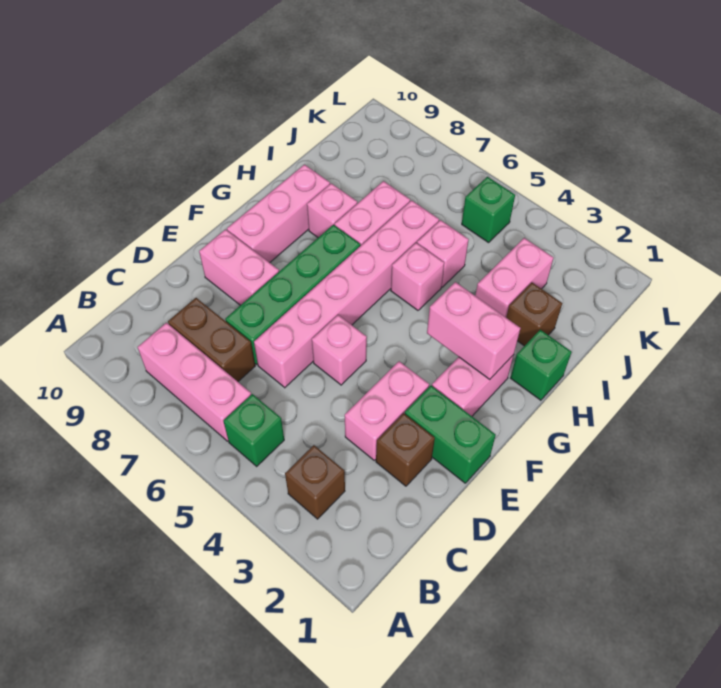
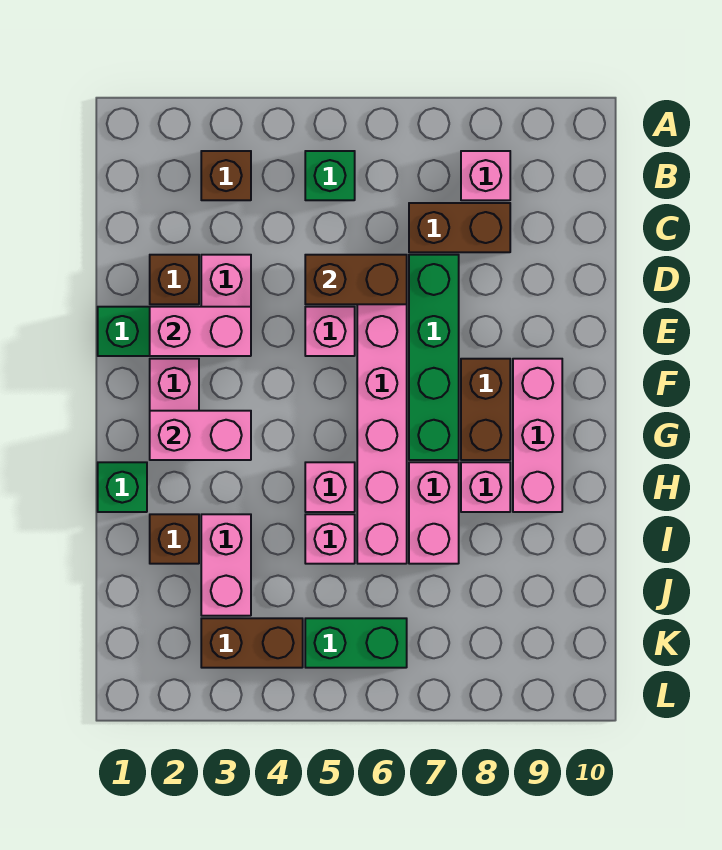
pink brick B6:B8 level 1 -> pink brick B8 level 1
none -> brown brick D5:D6 level 2
pink brick E8:E9 level 1 -> pink brick E2:E3 level 2
none -> brown brick F8:G8 level 1
none -> brown brick K3:K4 level 1
green brick K5 level 1 -> green brick K5:K6 level 1

